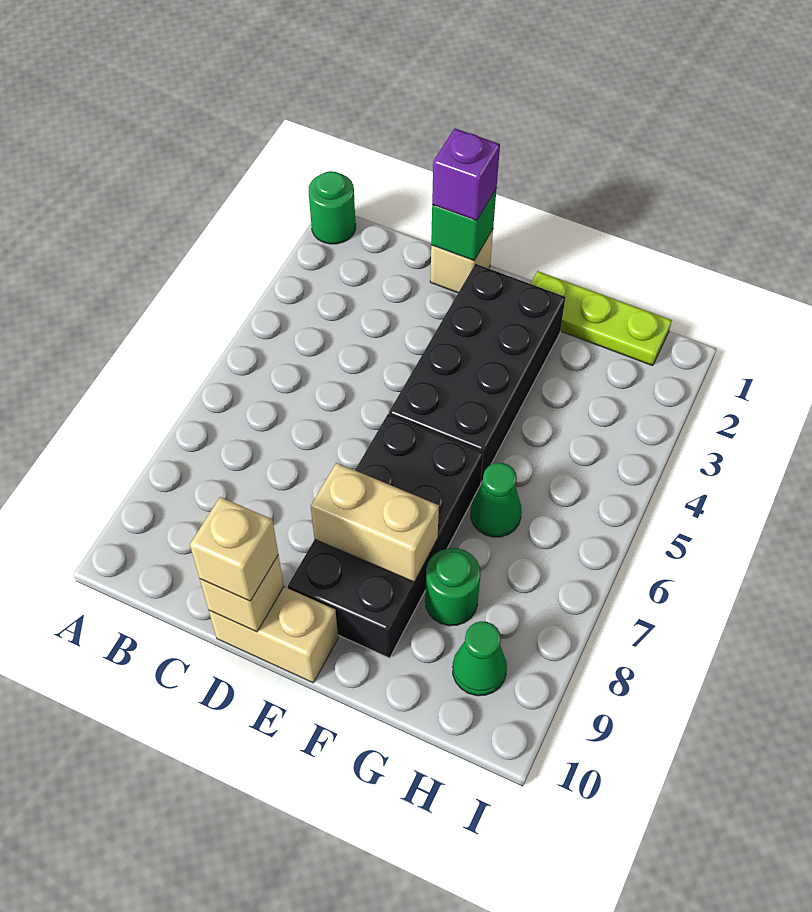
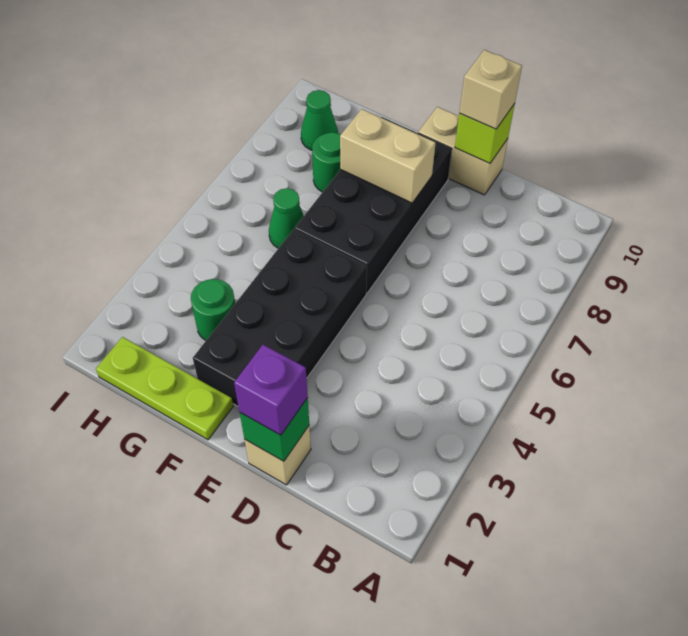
green round brick A1 level 1 -> green round brick G3 level 1
tan brick D10 level 2 -> lime brick D10 level 2

